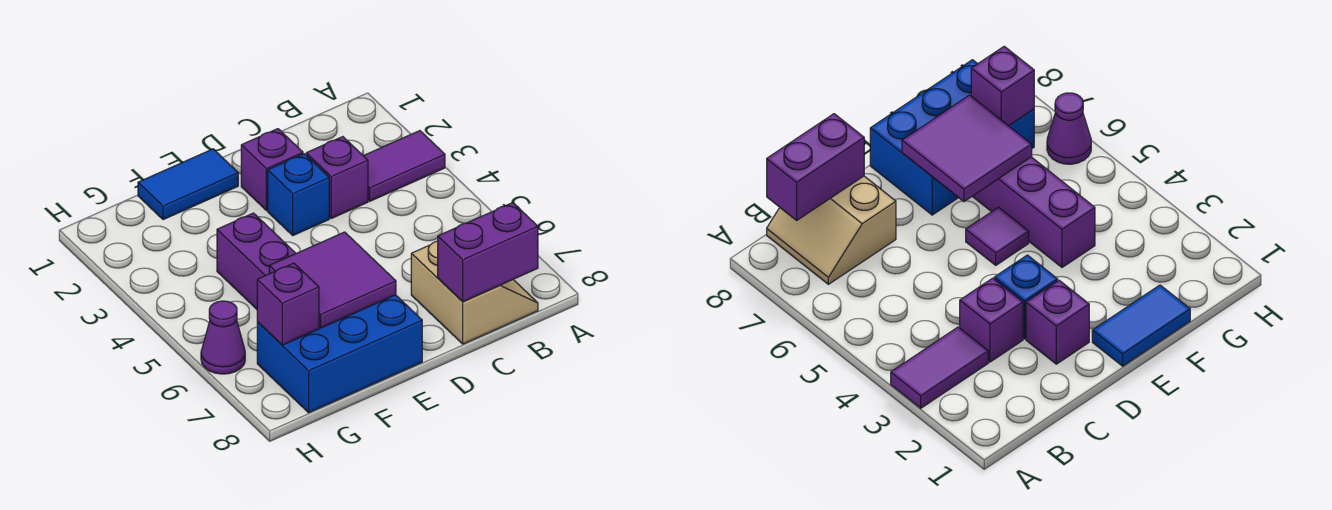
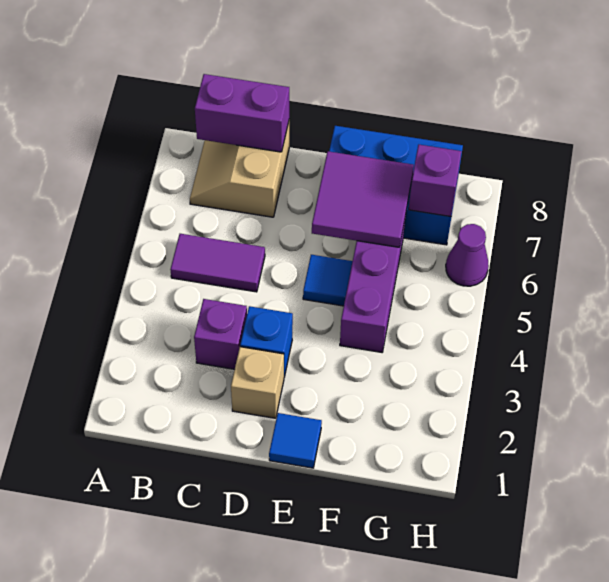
purple tile A3:B3 level 1 -> purple tile B5:C5 level 1
purple brick D2 level 1 -> tan brick D2 level 1
blue tile E1:F1 level 1 -> blue tile E1 level 1
purple tile E5 level 1 -> blue tile E5 level 1

